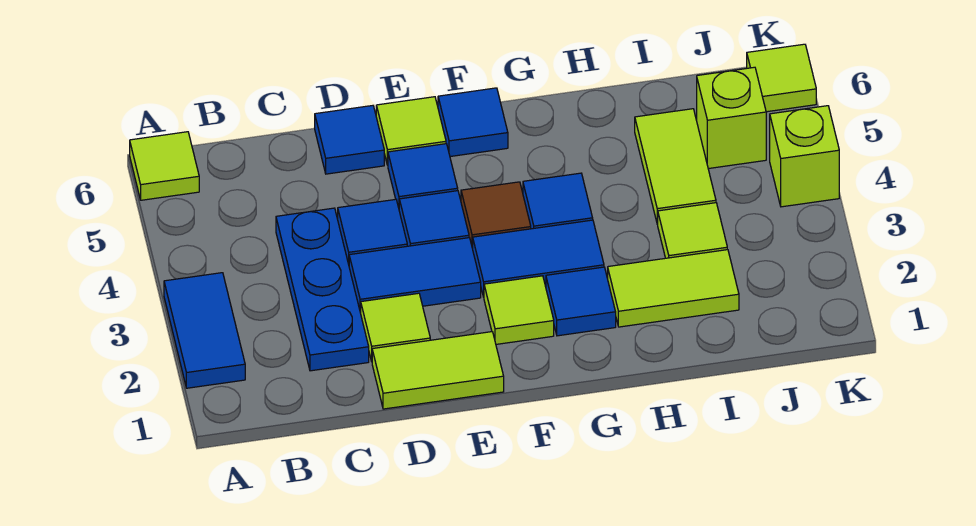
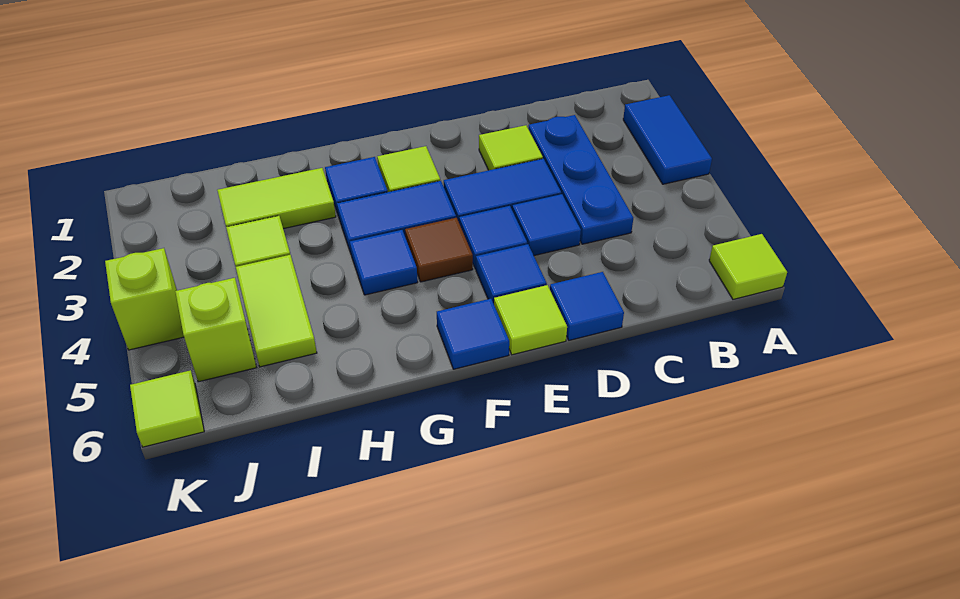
lime tile D1:E1 level 1 -> none

